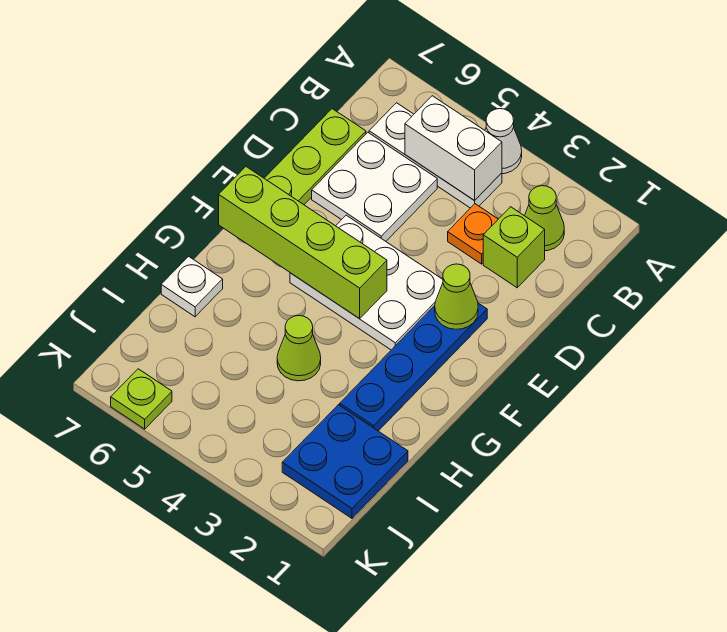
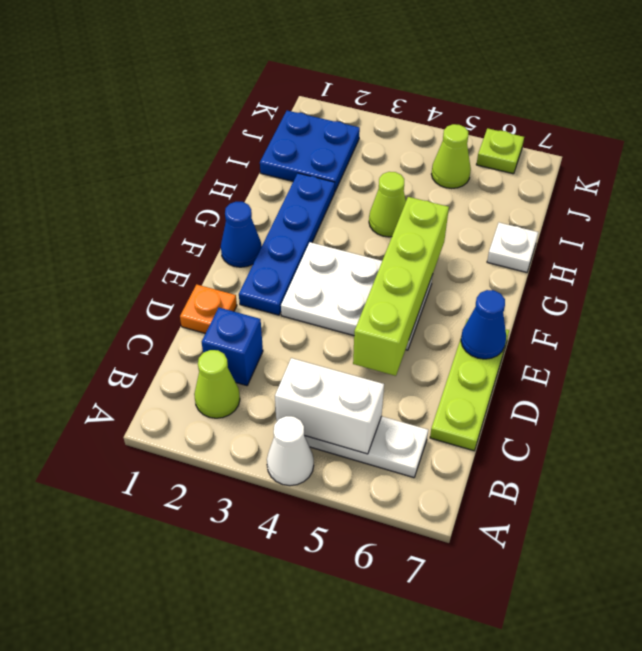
lime brick C2 level 1 -> blue brick C2 level 1
orange plate C3 level 1 -> orange plate D1 level 1
white plate C5:D6 level 1 -> none
lime cone E2 level 2 -> lime cone J5 level 1
none -> blue cone E7 level 2
none -> blue cone F1 level 1
lime brick F4:F7 level 2 -> lime brick D5:G5 level 2

